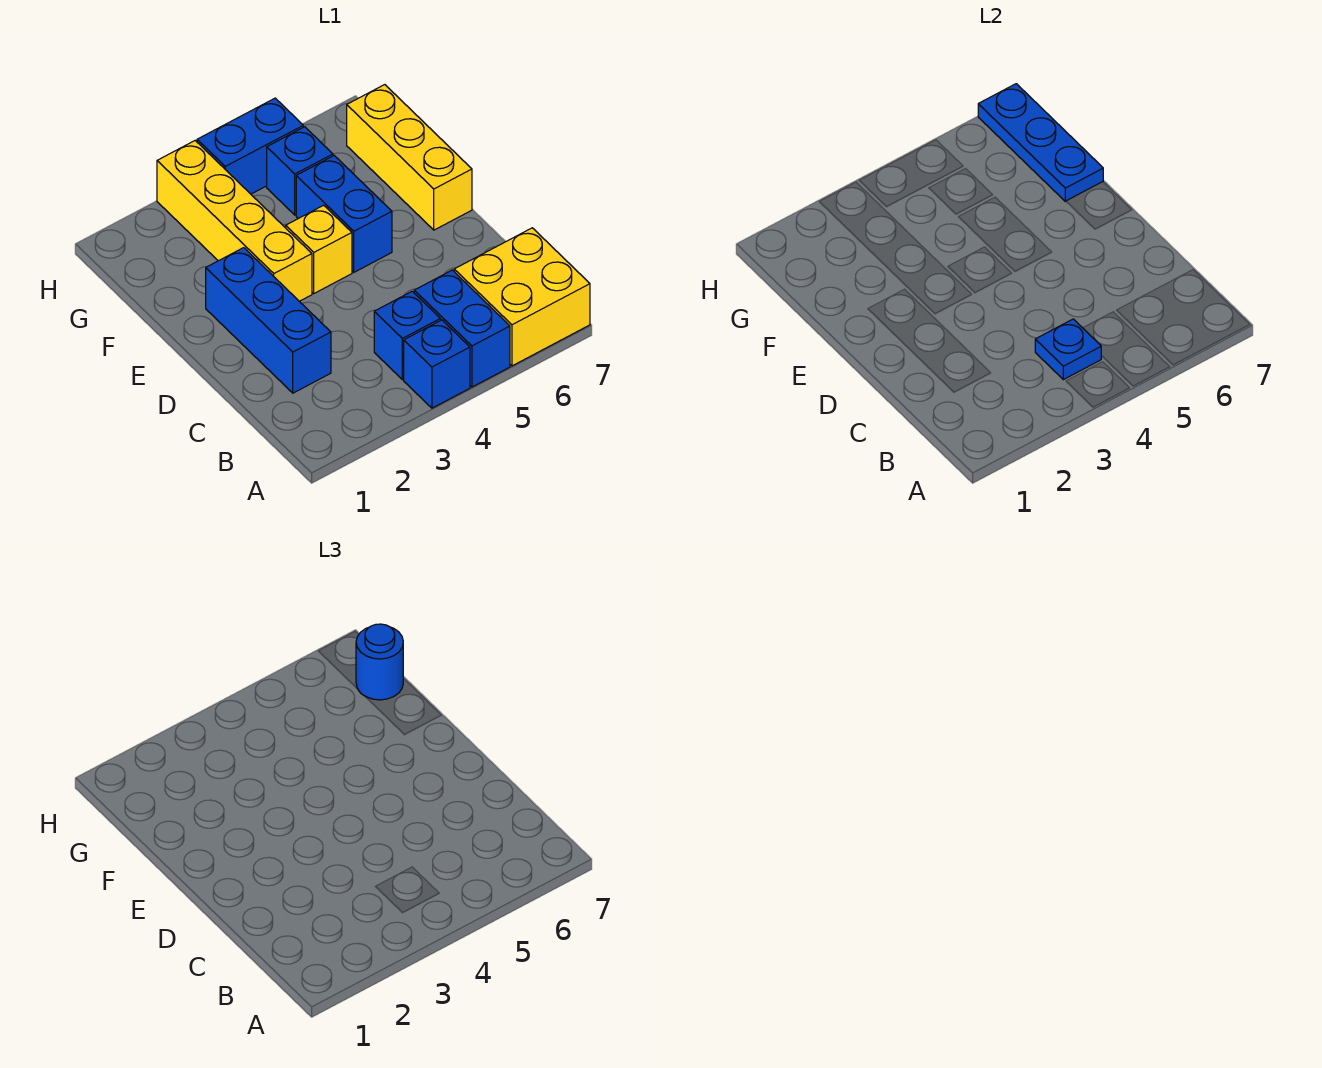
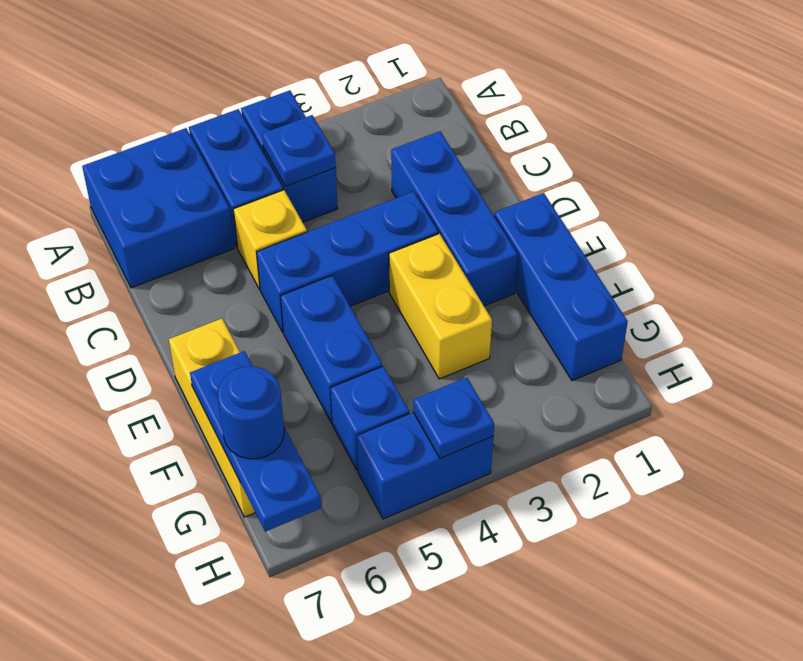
yellow brick A6:B7 level 1 -> blue brick A6:B7 level 1
none -> blue brick D3:D5 level 1
none -> blue brick E1:G1 level 1
yellow brick E3:H3 level 1 -> yellow brick E3:F3 level 1
yellow brick E4 level 1 -> yellow brick C5 level 1
none -> blue plate H4 level 2

